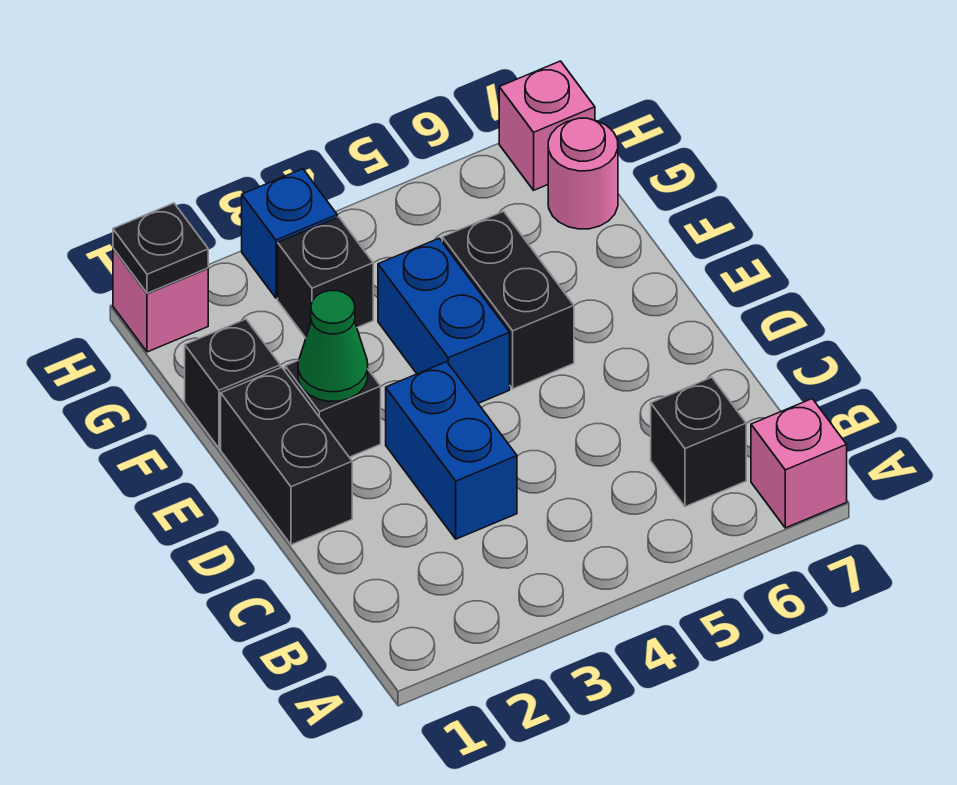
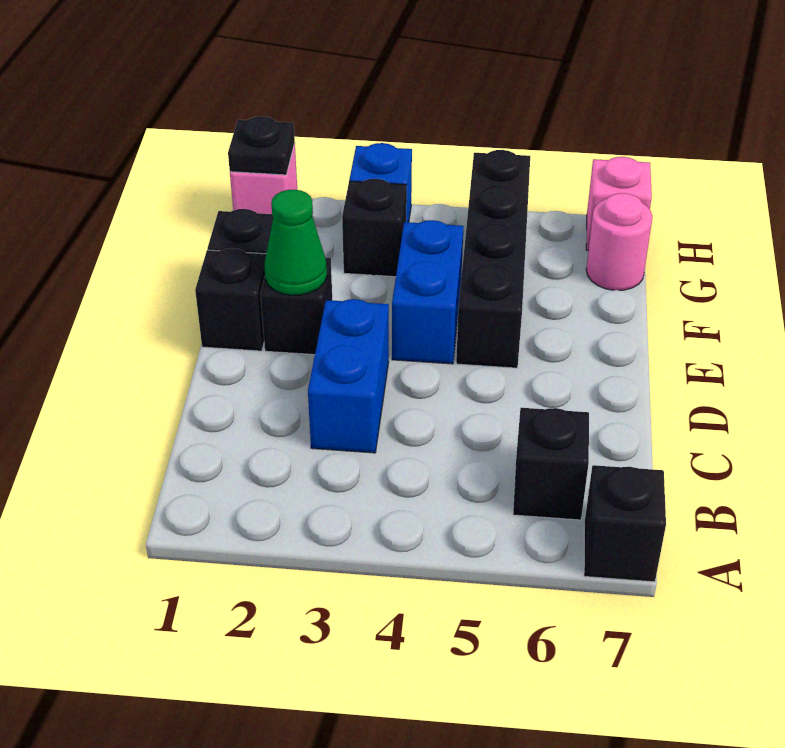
pink brick A7 level 1 -> black brick A7 level 1
black brick D1:E1 level 1 -> black brick E1 level 1
black brick E5:F5 level 1 -> black brick E5:H5 level 1

